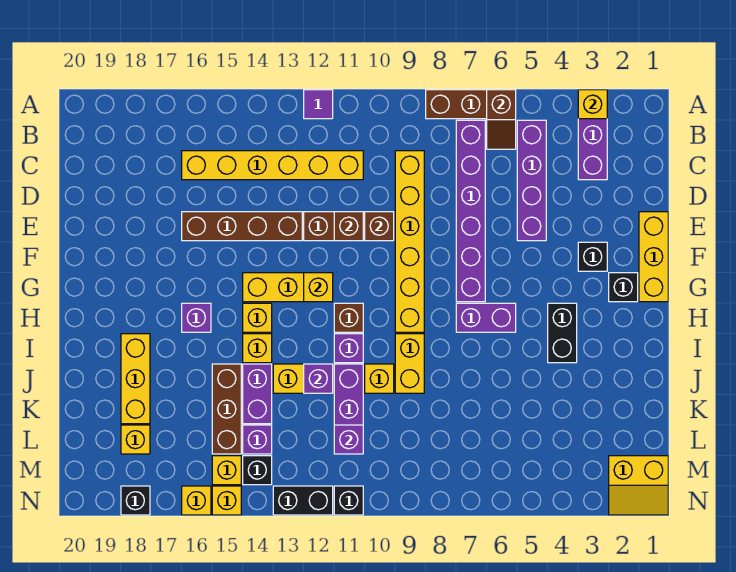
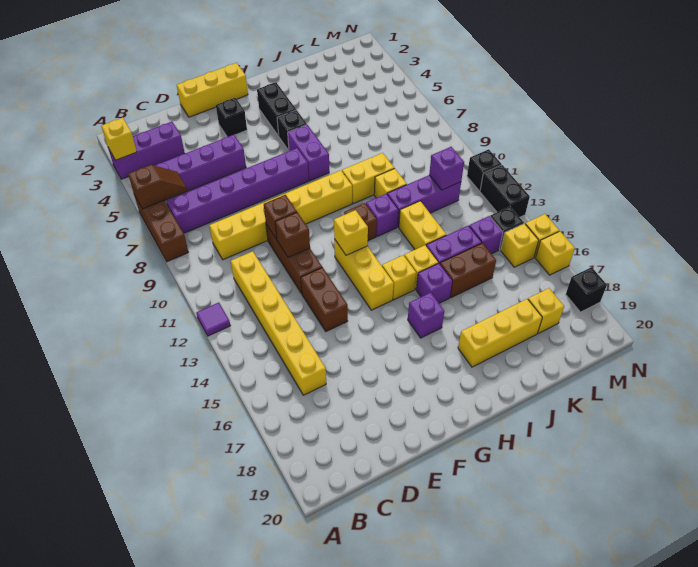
brown brick E13:E16 level 1 -> brown brick E13:E14 level 1
black brick G2 level 1 -> black brick H5 level 1
black brick H4:I4 level 1 -> black brick H3:H4 level 1
purple brick J12 level 2 -> purple brick I15 level 1
brown brick J15:L15 level 1 -> brown brick J15:K15 level 1
yellow slope M1:N2 level 1 top M -> none

